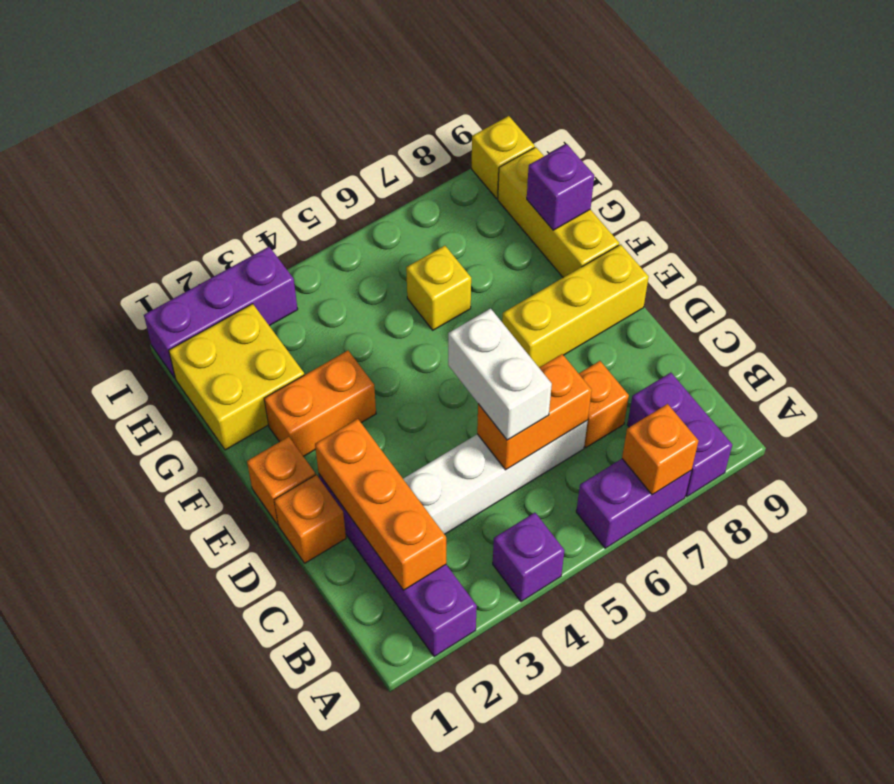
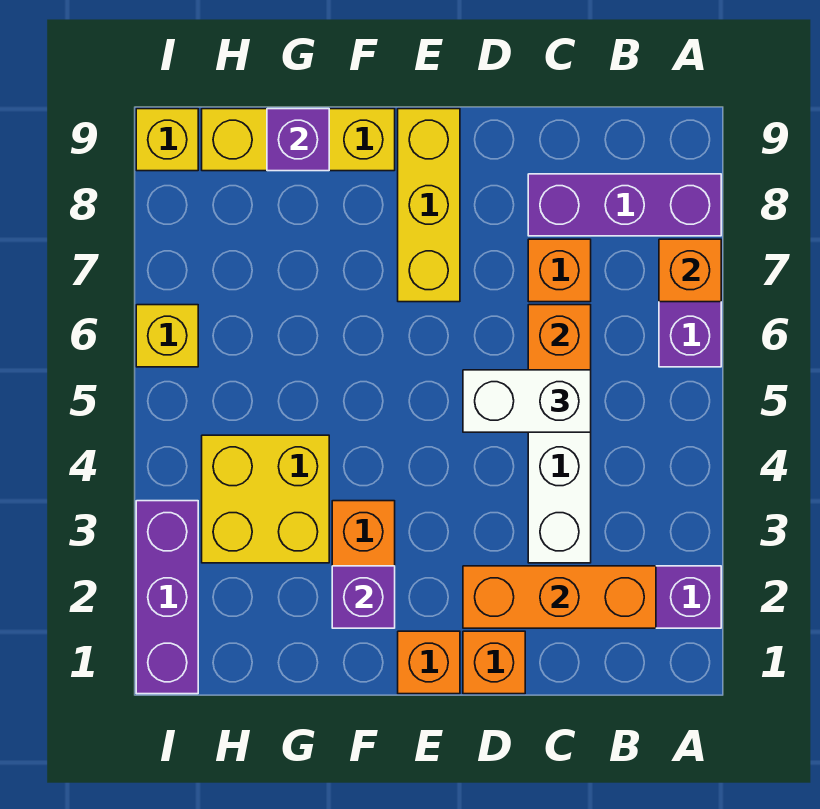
purple brick A4 level 1 -> purple brick F2 level 2
purple brick A8:B8 level 1 -> purple brick A8:C8 level 1
yellow brick G1:H2 level 1 -> yellow brick G3:H4 level 1
yellow brick G6 level 1 -> yellow brick I6 level 1

